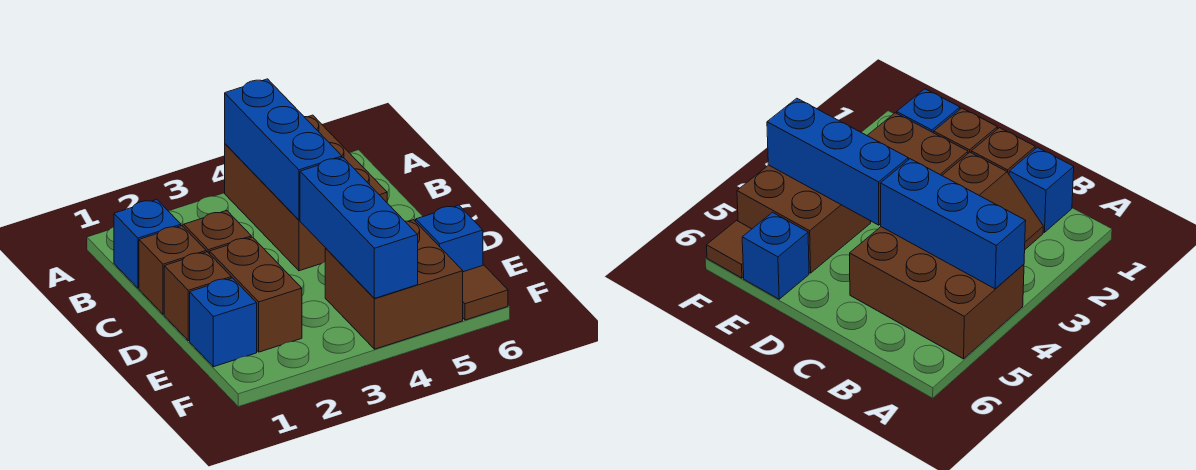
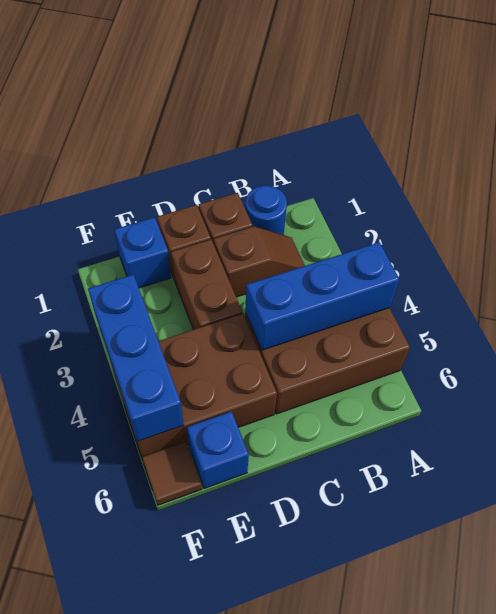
blue brick B1 level 1 -> blue round brick B1 level 1
brown brick D2:E2 level 1 -> brown brick D2:D3 level 1
blue brick D4:F4 level 2 -> blue brick F3:F5 level 2
brown brick E4:F5 level 1 -> brown brick D4:F5 level 1

